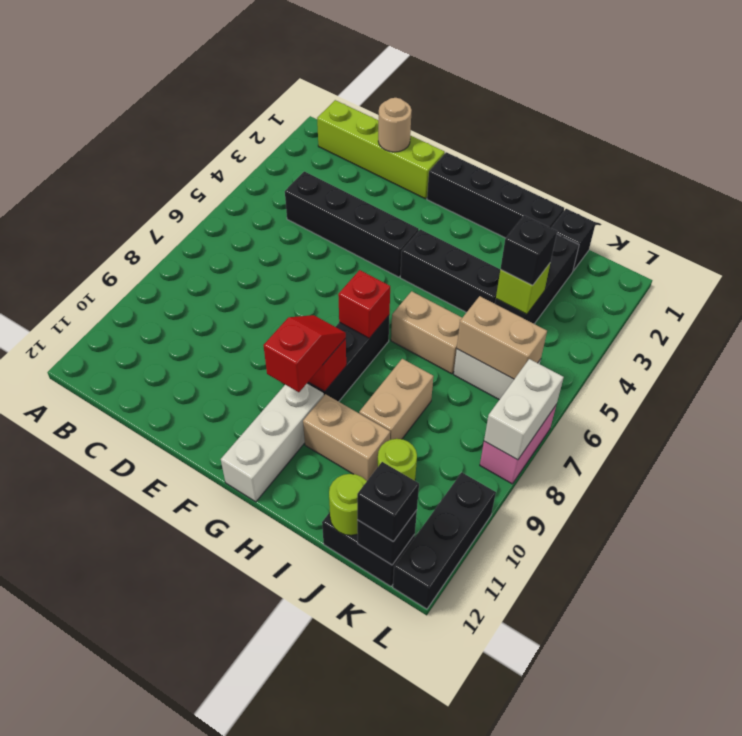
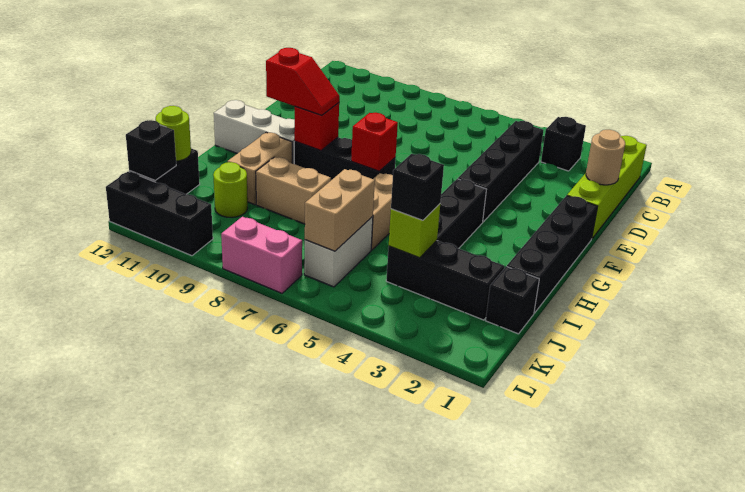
black brick K12 level 3 -> black brick B3 level 1
white brick L7:L8 level 2 -> none

